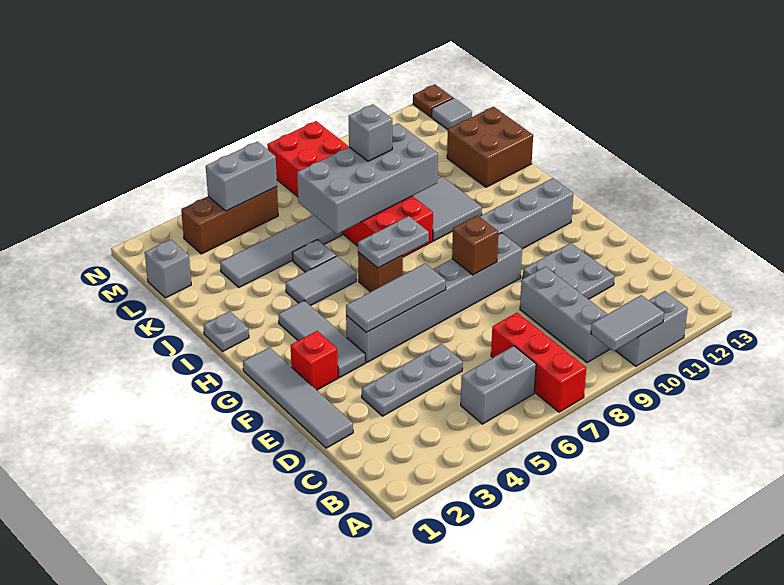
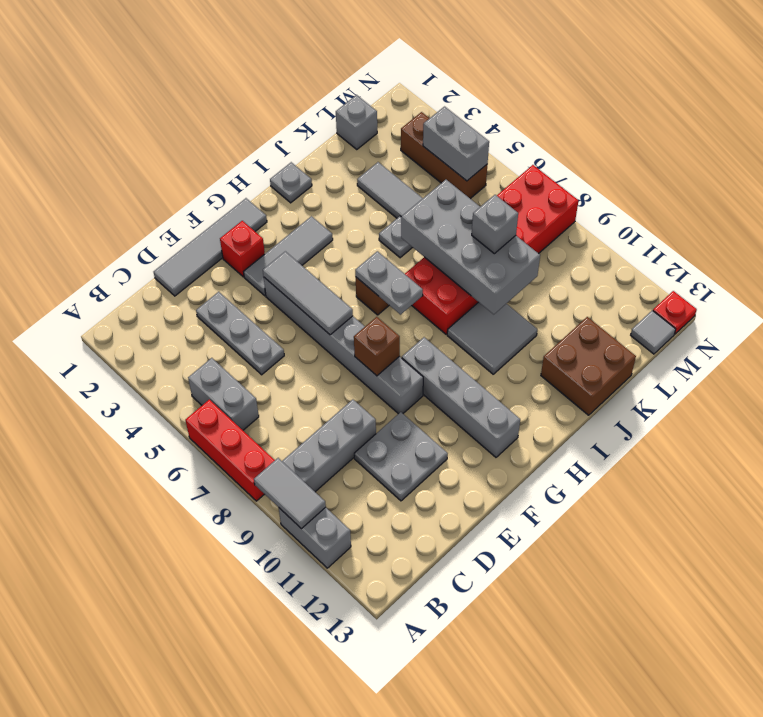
red brick A7:C7 level 1 -> red brick A6:A8 level 1
grey tile I4:I5 level 1 -> none
brown plate N13 level 1 -> red plate N13 level 1

